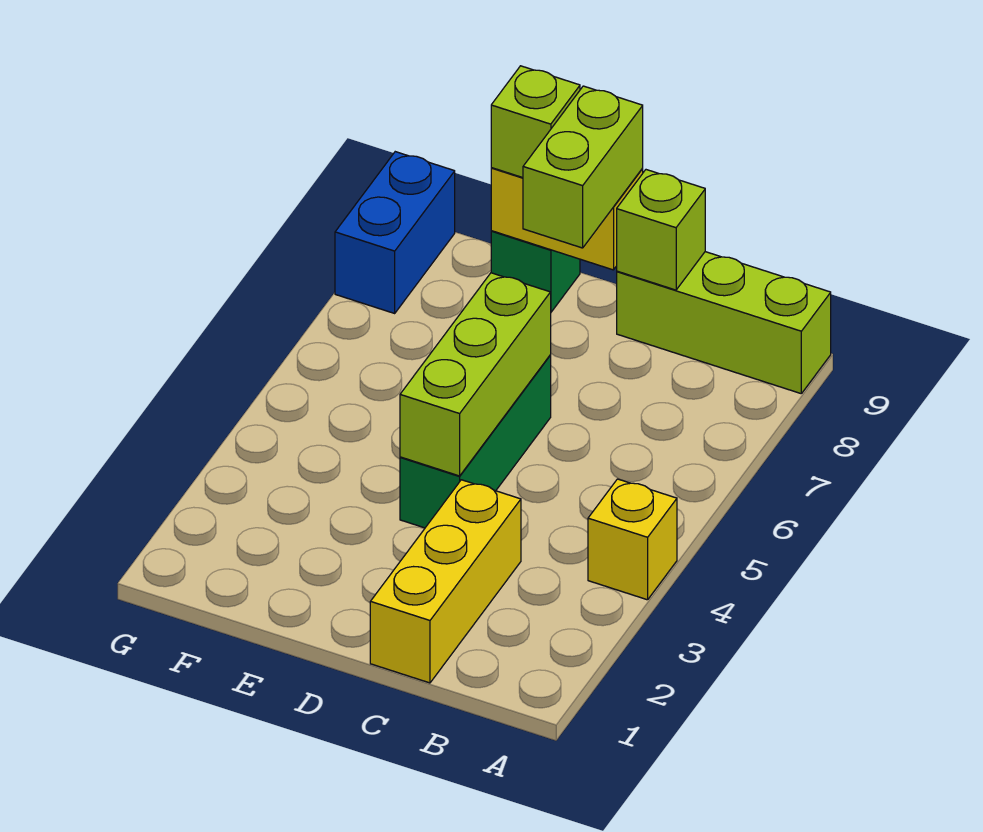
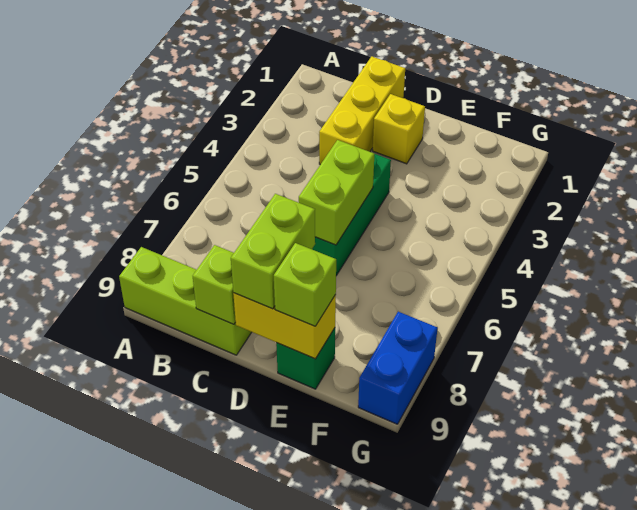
yellow brick A4 level 1 -> yellow brick D2 level 1
lime brick D4:D6 level 2 -> lime brick D5:D6 level 2

